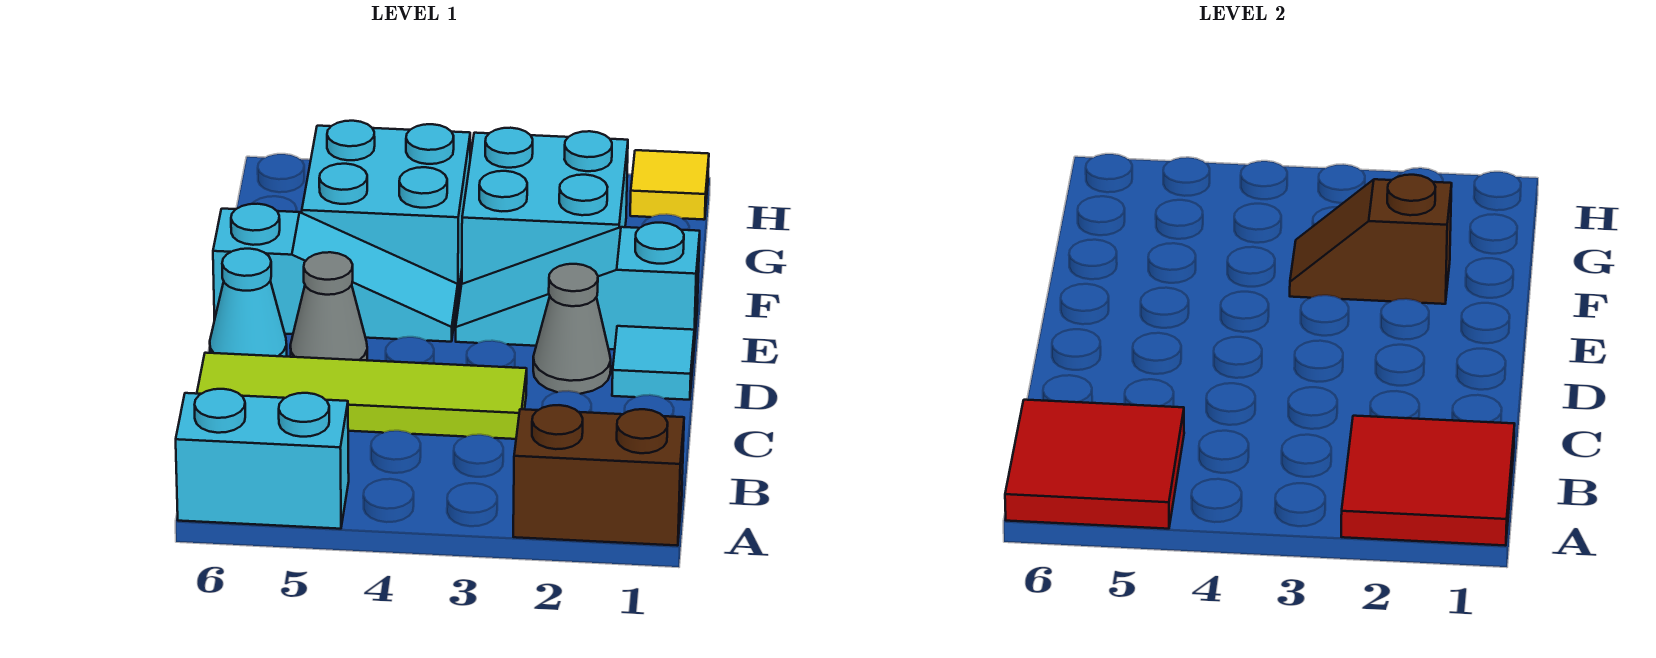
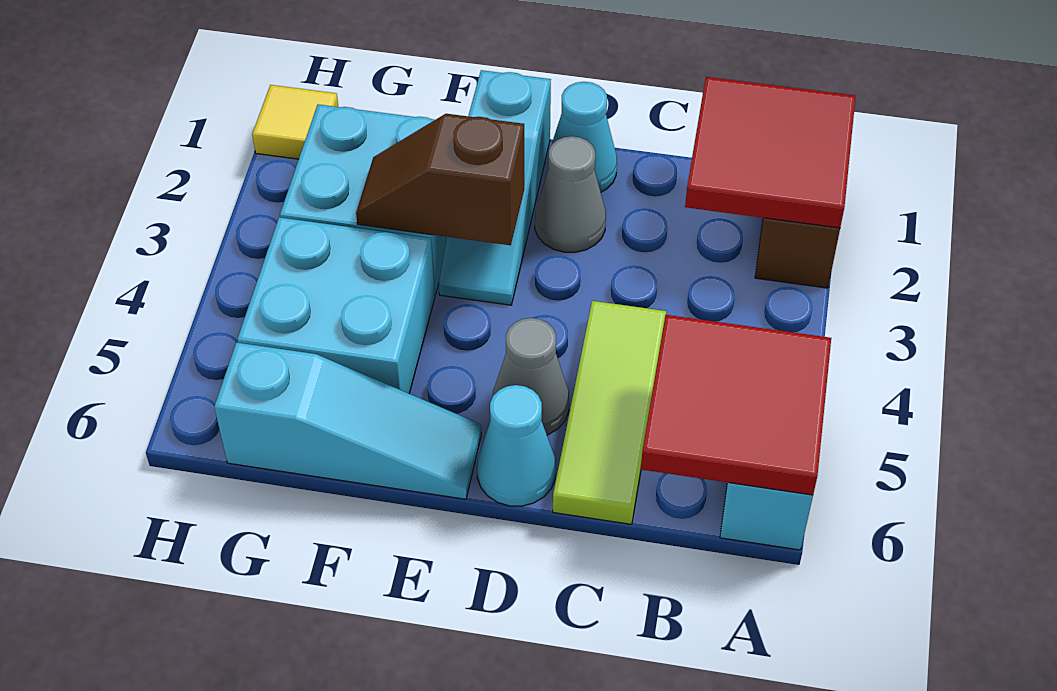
lime tile C3:C6 level 1 -> lime tile C4:C6 level 1
cyan tile D1 level 1 -> cyan cone D1 level 1
cyan slope E4:E6 level 1 top 6 -> cyan slope E6:G6 level 1 top G
brown slope F2:F3 level 2 top 2 -> brown slope E3:F3 level 2 top E

